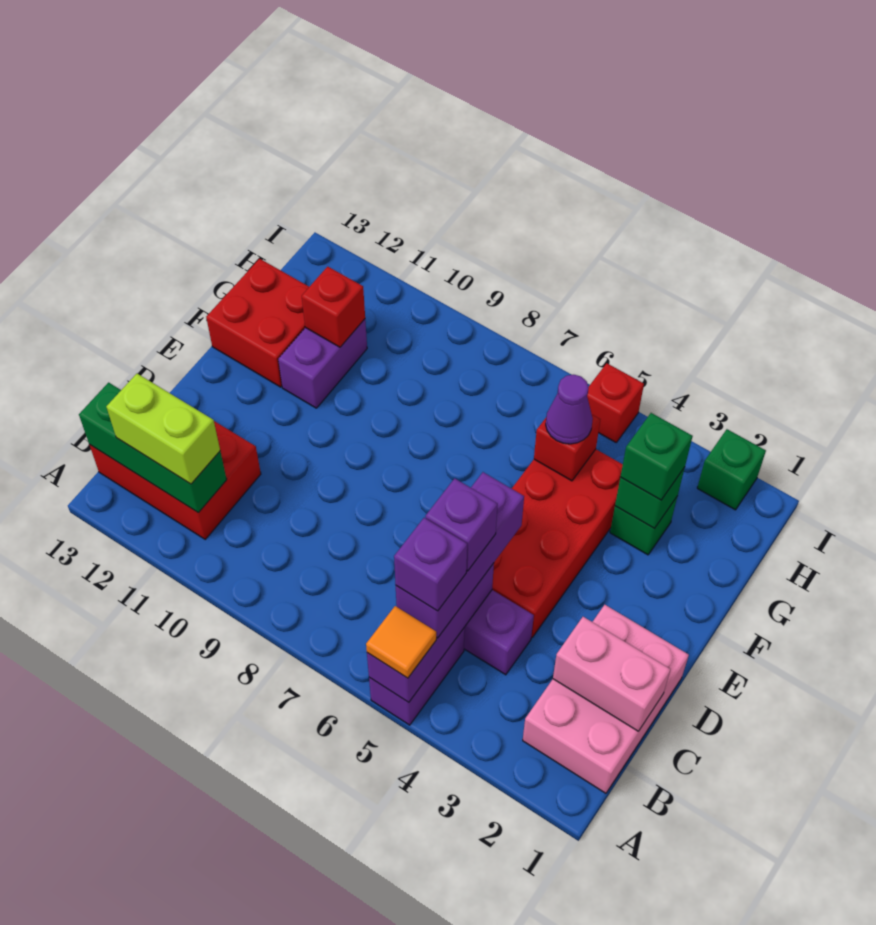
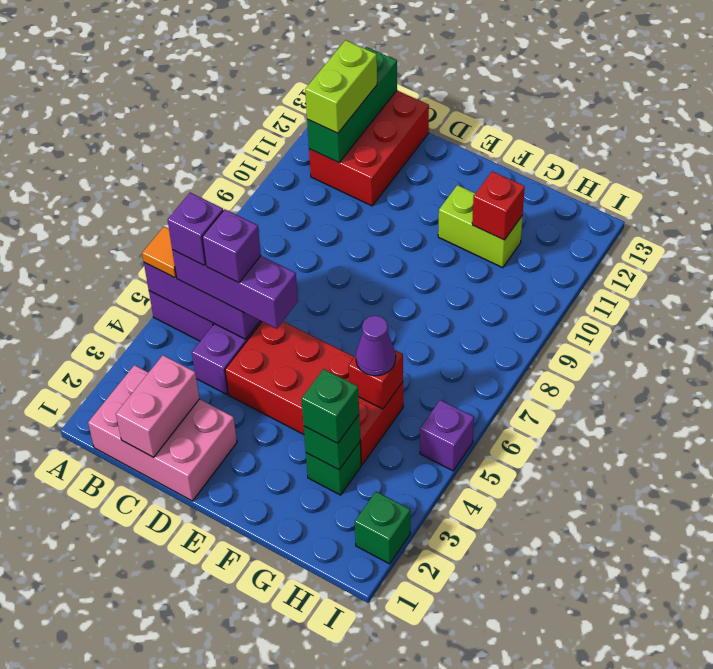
purple brick F11:G11 level 1 -> lime brick F11:G11 level 1
red brick F12:G13 level 1 -> none
red brick I5 level 1 -> purple brick I5 level 1

